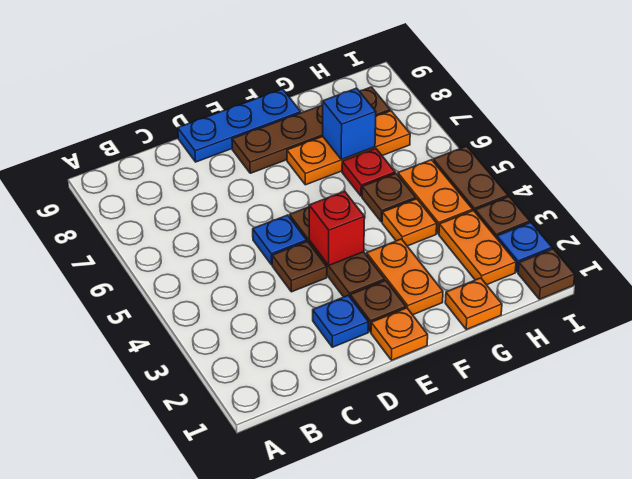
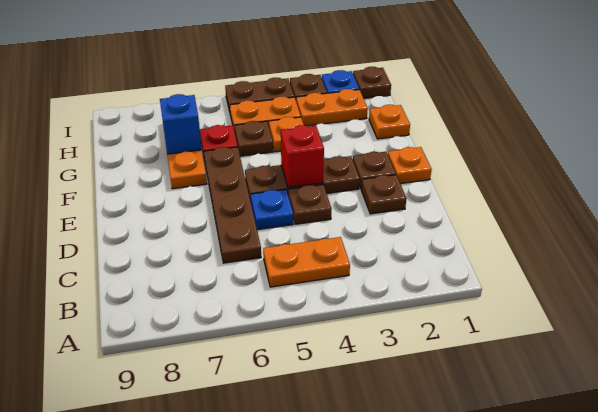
blue plate D2 level 1 -> brown plate D2 level 1
blue plate D9:F9 level 1 -> none
brown plate E8:H8 level 1 -> brown plate C6:F6 level 1
orange plate F2:F3 level 1 -> orange plate B4:B5 level 1

